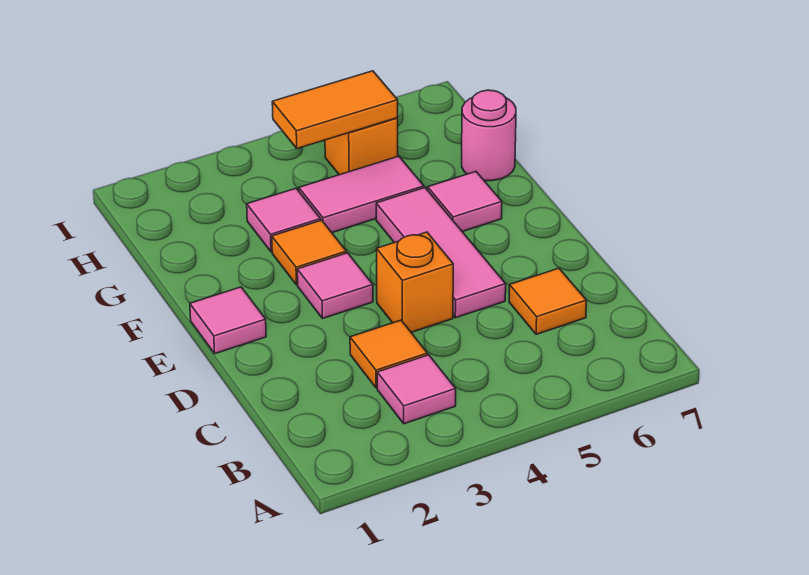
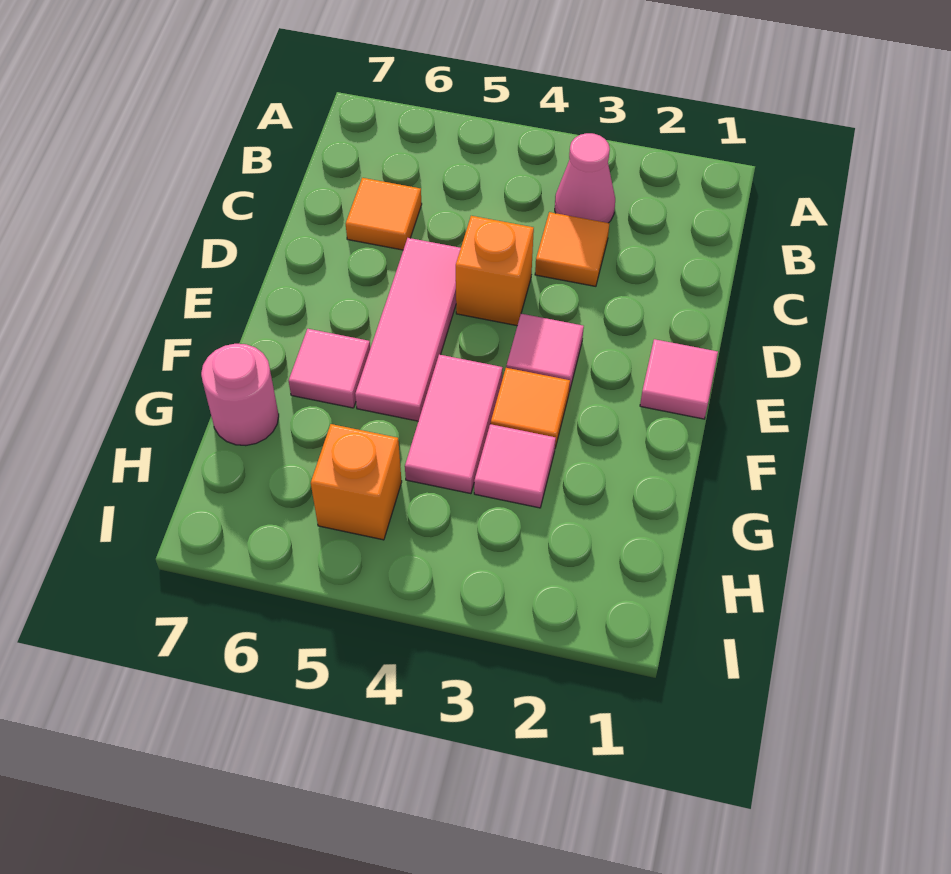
pink tile B3 level 1 -> pink cone B3 level 1
pink tile G4:G5 level 1 -> pink tile F4:G4 level 1
orange tile H4:H5 level 2 -> none

